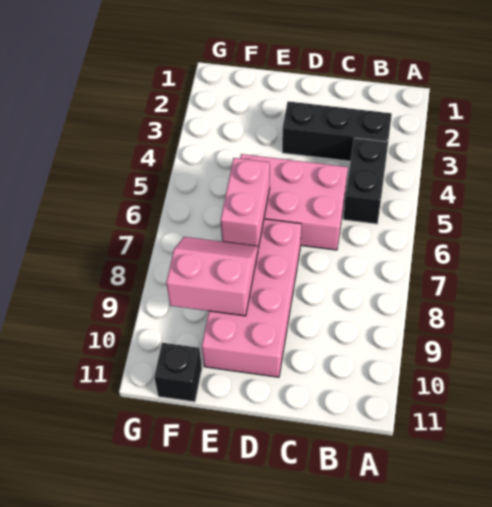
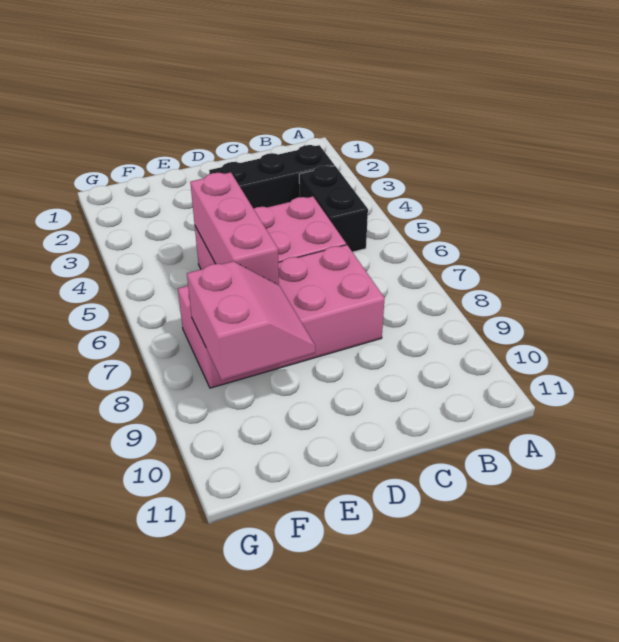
pink brick D7:E10 level 1 -> pink brick C7:F8 level 1
pink brick E6:E7 level 2 -> pink brick E5:E7 level 2
pink slope E8:F9 level 2 top 9 -> pink slope E8:F9 level 2 top F
black brick F11 level 1 -> none

